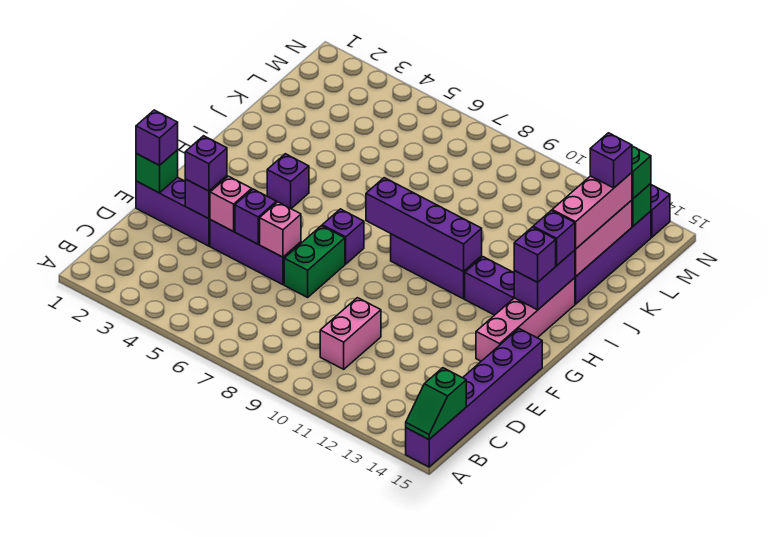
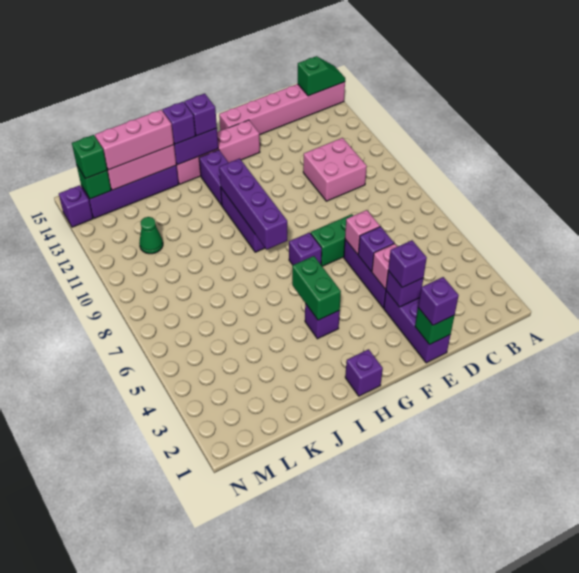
purple brick A15:F15 level 1 -> pink brick A15:F15 level 1
pink brick C10:D10 level 1 -> pink brick C10:D11 level 1
none -> green brick H4:H5 level 2
none -> green cone L11 level 1
purple brick L14 level 4 -> purple brick H1 level 1

